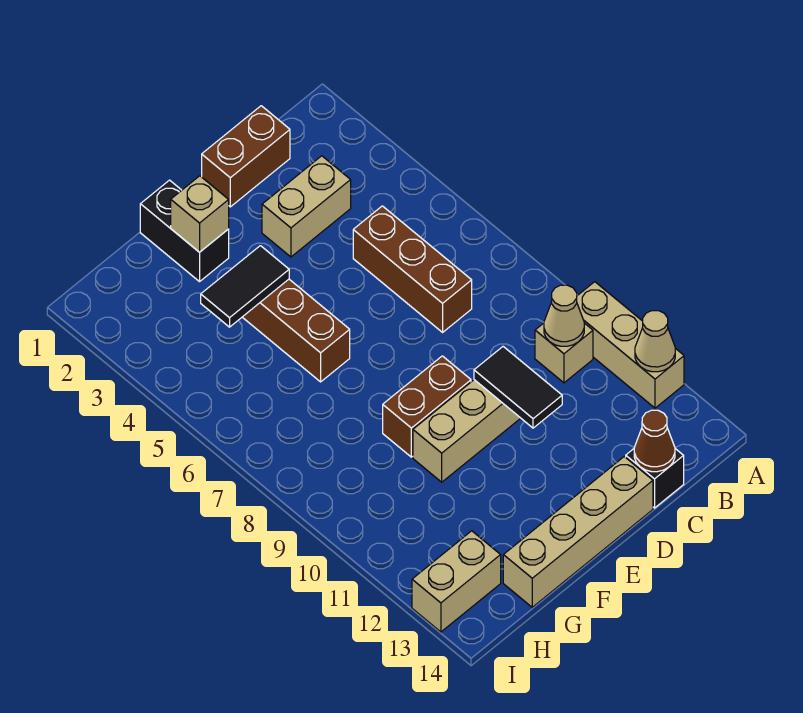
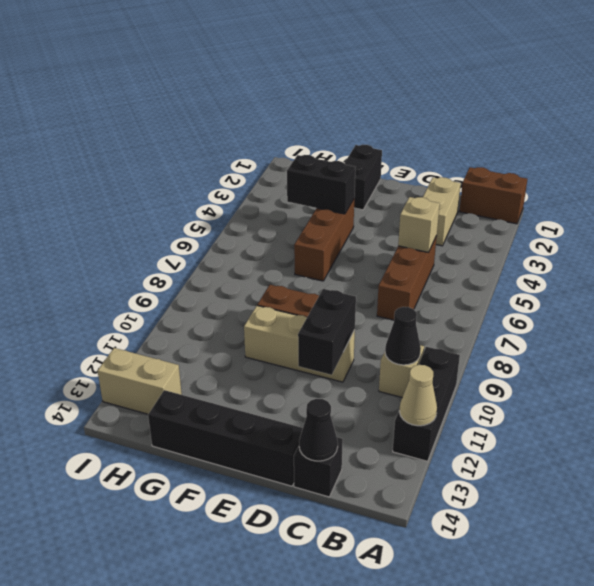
tan brick A10:A12 level 1 -> black brick A10:A12 level 1
tan cone B10 level 2 -> black cone B10 level 2
brown brick C1:D1 level 1 -> brown brick A1:B1 level 1
tan brick C3:D3 level 1 -> tan brick C2:C3 level 1
brown cone C14 level 2 -> black cone C14 level 2
black tile D10:D11 level 2 -> black brick D10:D11 level 2
tan brick D14:G14 level 1 -> black brick D14:G14 level 1
tan brick F2 level 2 -> tan brick C5 level 2
black tile F4:G4 level 2 -> black brick F4:G4 level 2

